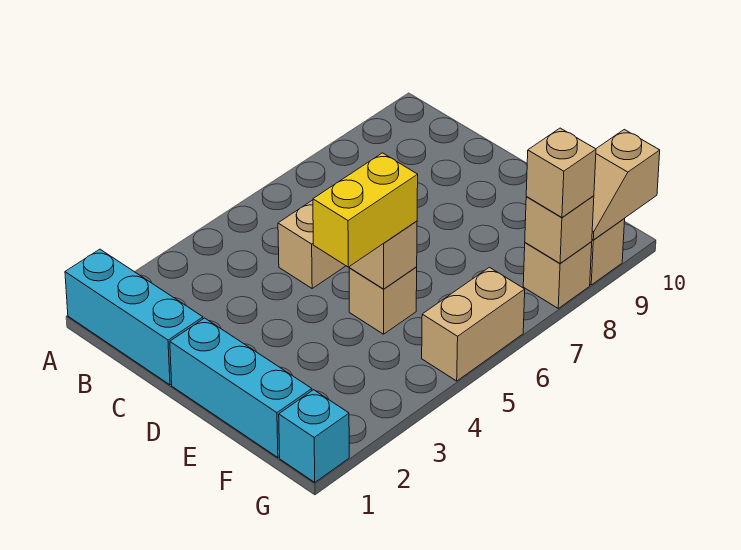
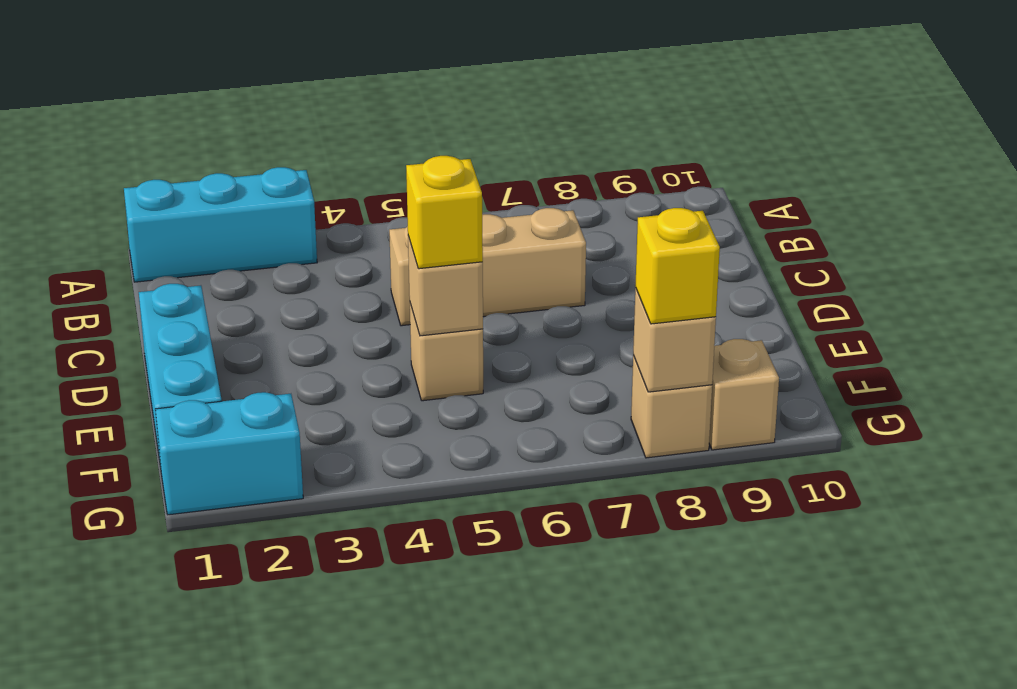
cyan brick A1:C1 level 1 -> cyan brick A1:A3 level 1
yellow brick E4:E5 level 3 -> yellow brick E5 level 3
cyan brick G1 level 1 -> cyan brick G1:G2 level 1
tan brick G5:G6 level 1 -> none
tan brick G8 level 3 -> yellow brick G8 level 3
tan slope G9:G10 level 2 top 10 -> none

